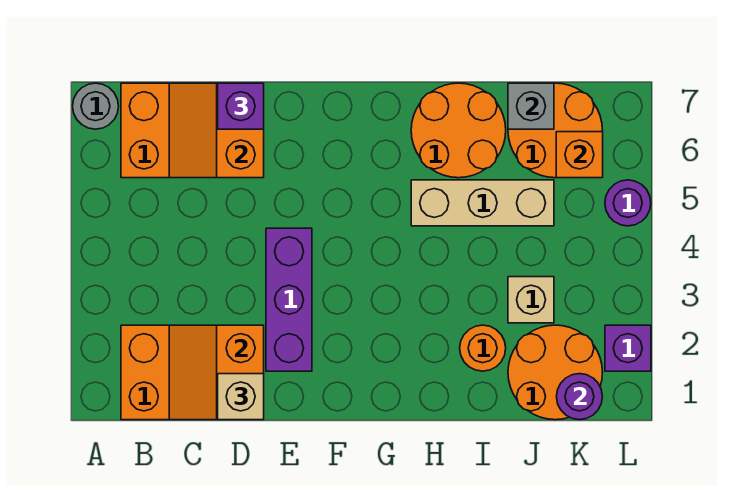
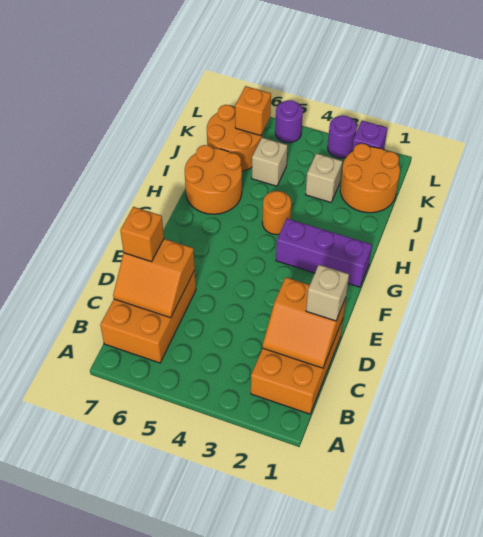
grey round brick A7 level 1 -> none
purple brick D7 level 3 -> orange brick D7 level 3
purple brick E2:E4 level 1 -> purple brick G1:G3 level 1
tan brick H5:J5 level 1 -> tan brick J5 level 1
orange round brick I2 level 1 -> orange round brick H4 level 1
grey brick J7 level 2 -> none
purple round brick K1 level 2 -> purple round brick L3 level 1

